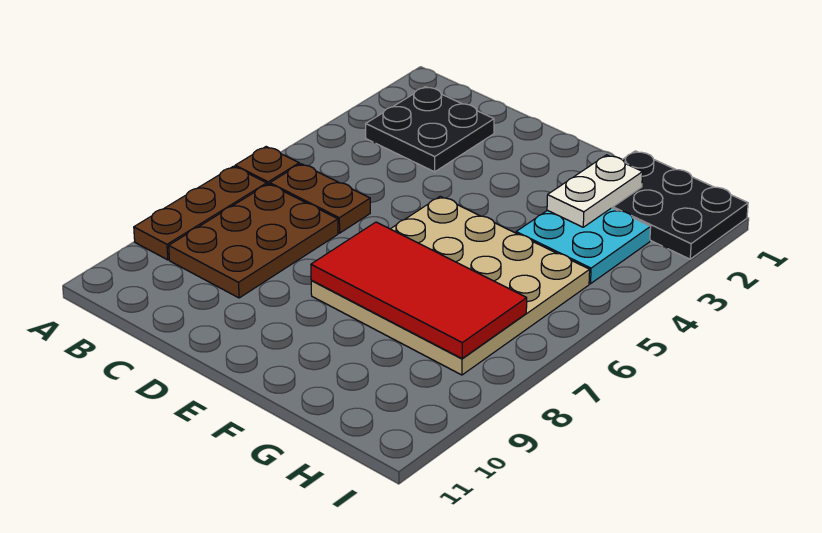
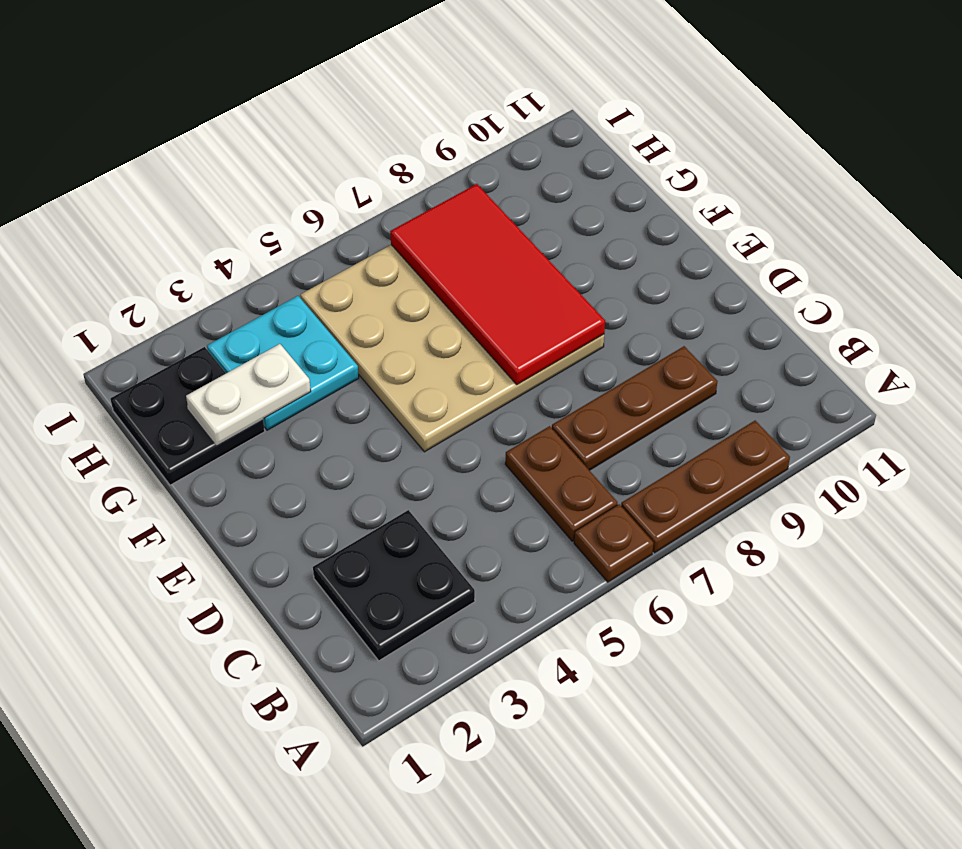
brown plate B7:C9 level 1 -> brown plate C7:C9 level 1
black plate G1:I2 level 1 -> black plate G1:H2 level 1

